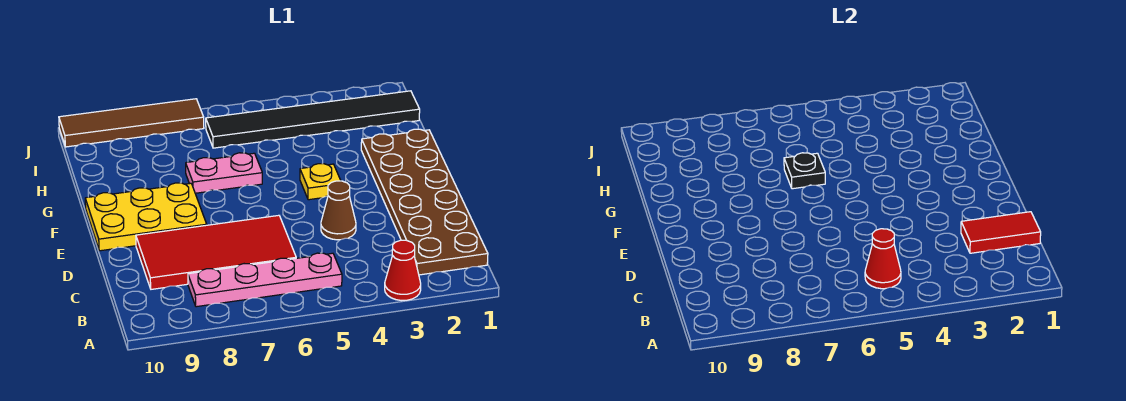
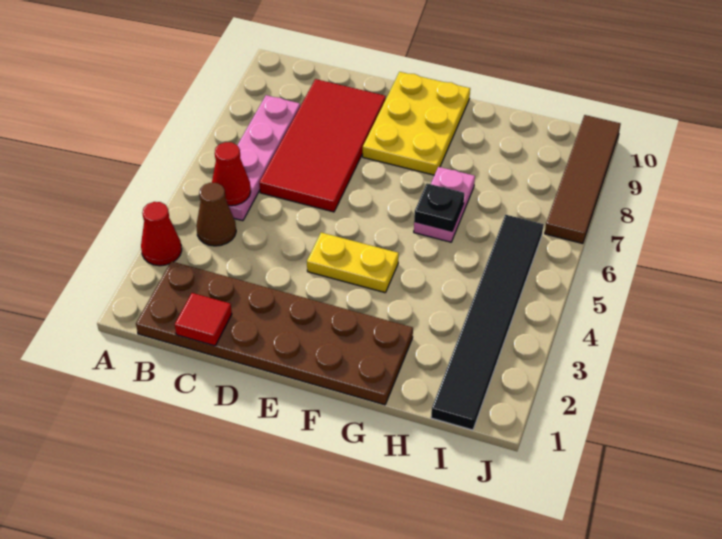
red tile C1:C2 level 2 -> red tile C1 level 2
brown cone D4 level 1 -> brown cone B4 level 1
yellow plate F4 level 1 -> yellow plate E4:F4 level 1

